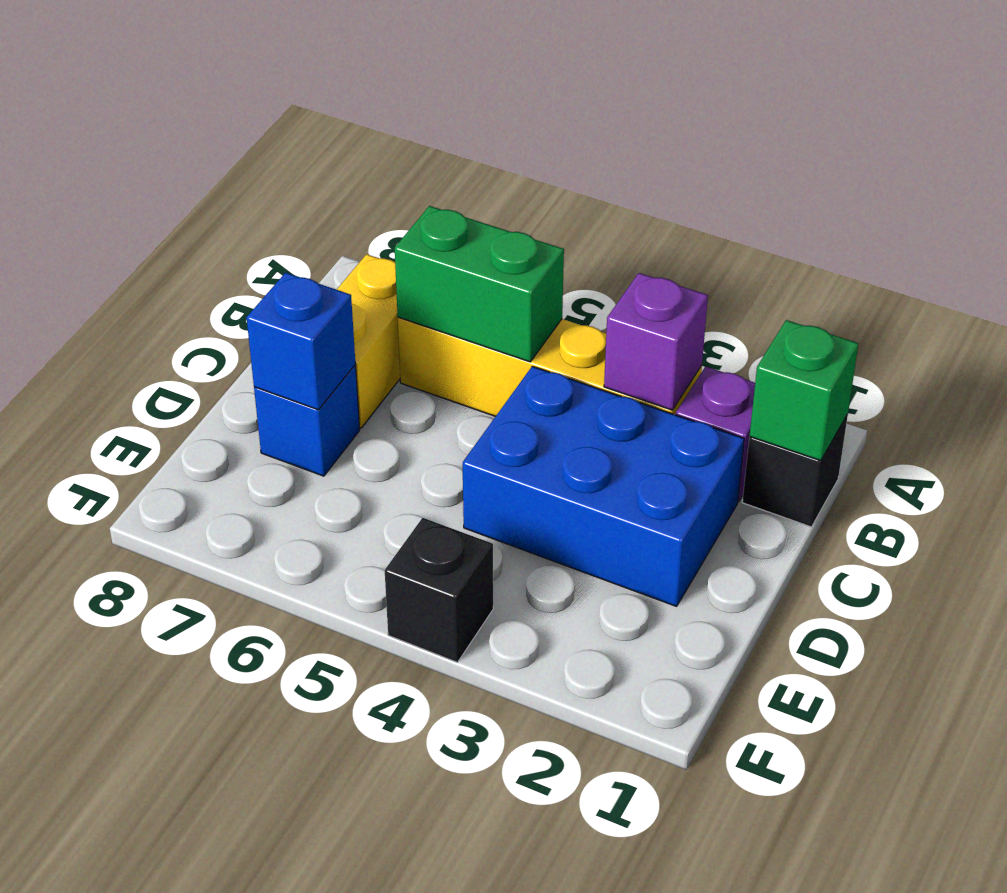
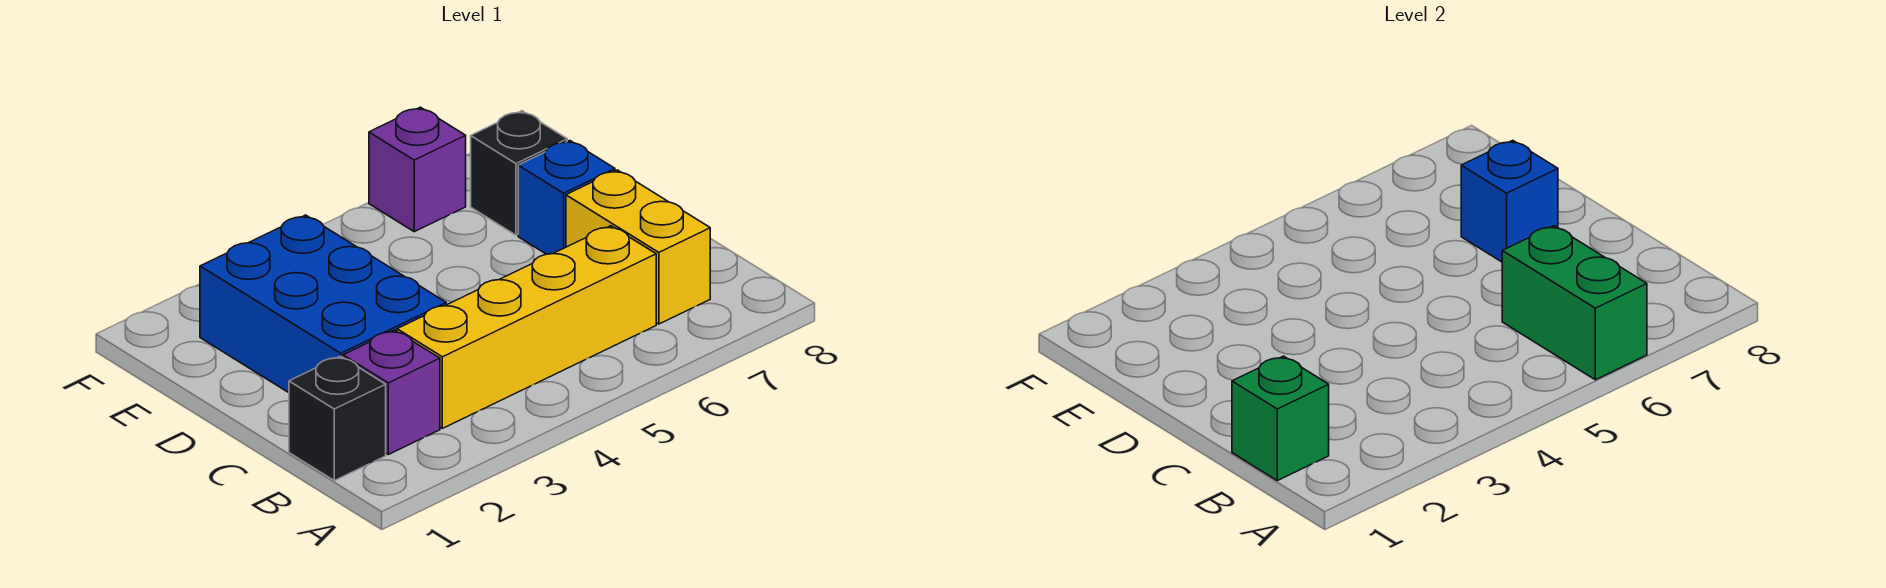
purple brick B3 level 2 -> purple brick F6 level 1
green brick B5:B6 level 2 -> green brick A6:B6 level 2
blue brick C2:D4 level 1 -> blue brick C2:E3 level 1
black brick F4 level 1 -> black brick E7 level 1

